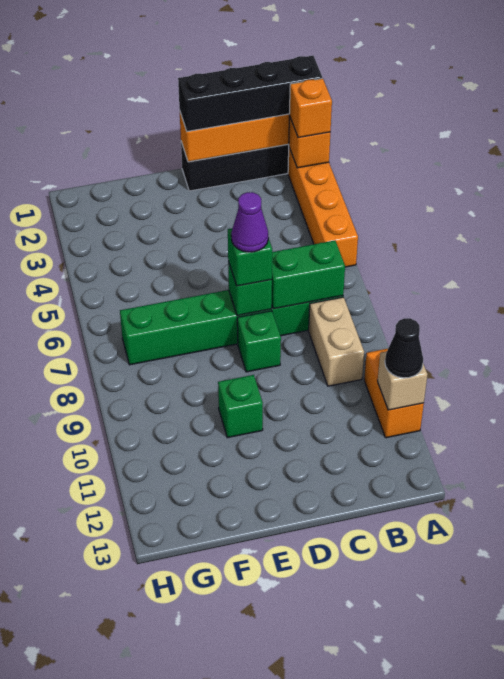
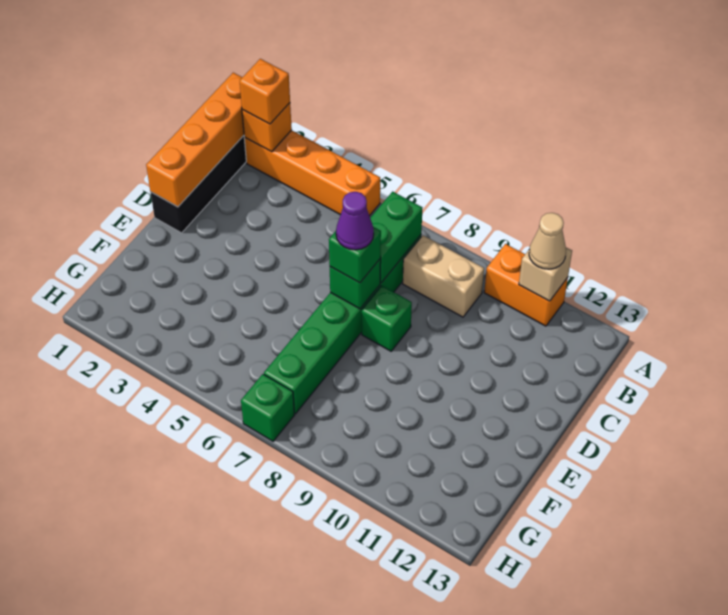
black brick A1:D1 level 3 -> none
black cone A11 level 3 -> tan cone A11 level 3
green brick E10 level 1 -> green brick H7 level 1

